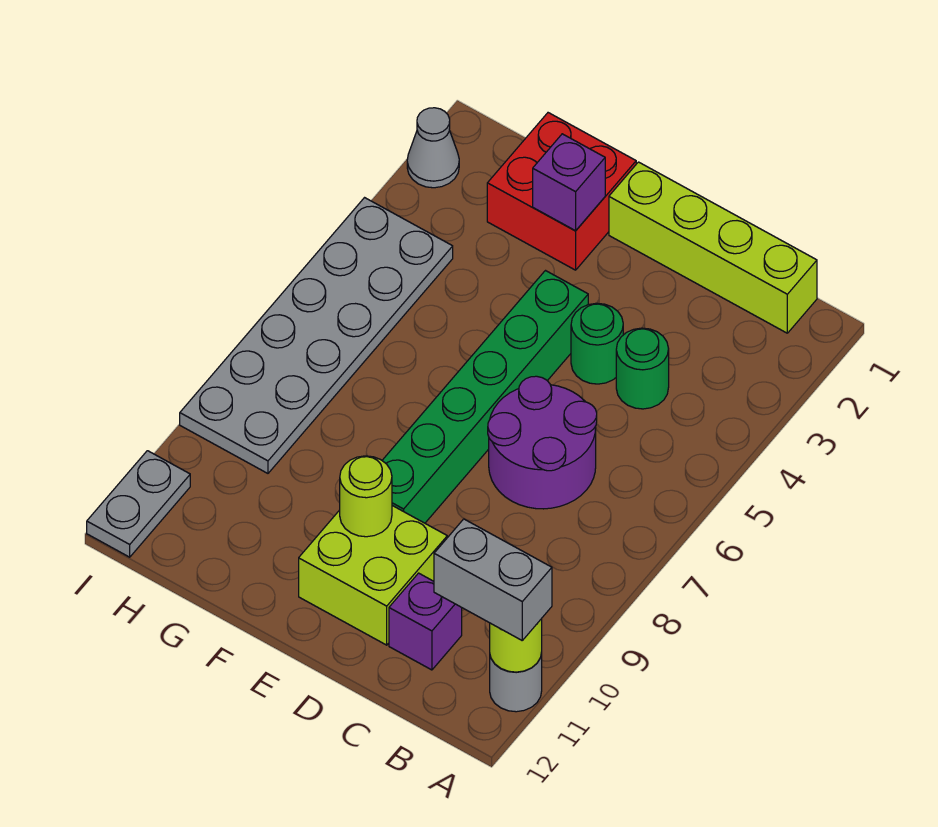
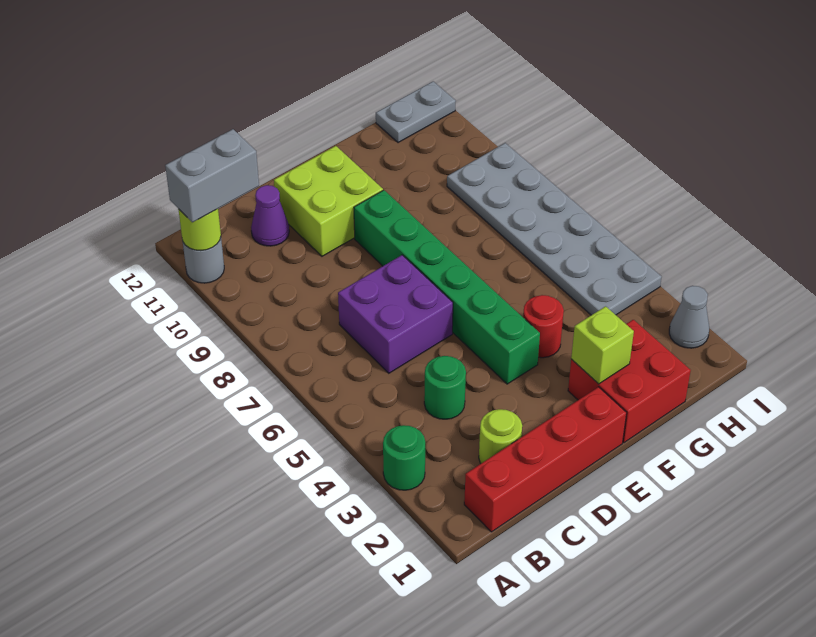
lime brick B1:E1 level 1 -> red brick B1:E1 level 1
purple round brick C6:D7 level 1 -> purple brick C6:D7 level 1
purple brick C11 level 1 -> purple cone C11 level 1
green round brick D4 level 1 -> green round brick A3 level 1
lime round brick E10 level 2 -> lime round brick C2 level 1
purple brick F2 level 2 -> lime brick F2 level 2
none -> red round brick F4 level 1
grey plate I11:I12 level 1 -> grey plate H12:I12 level 1

